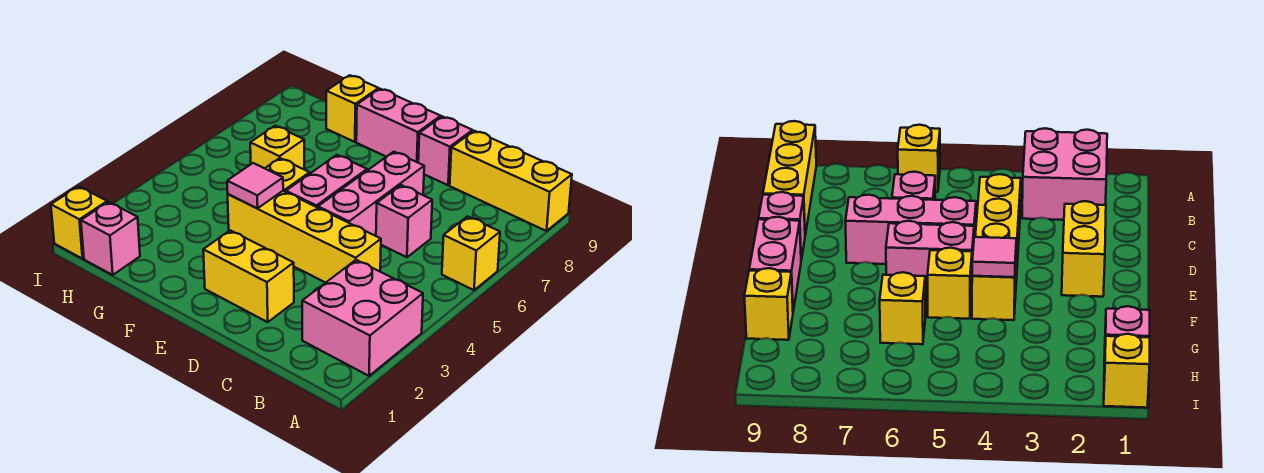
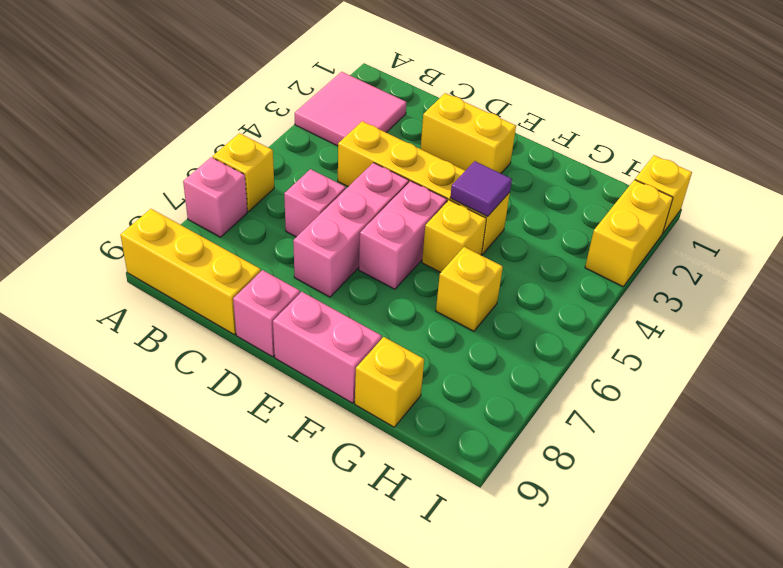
pink brick A2:B3 level 1 -> pink tile A2:B3 level 1
pink tile F4 level 2 -> purple tile F4 level 2
pink brick H1 level 1 -> pink brick A7 level 1
none -> yellow brick I2:I3 level 1

